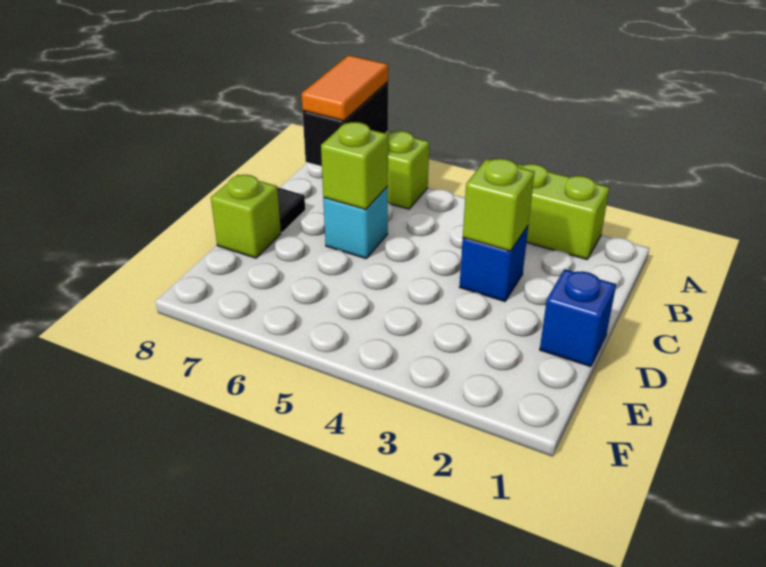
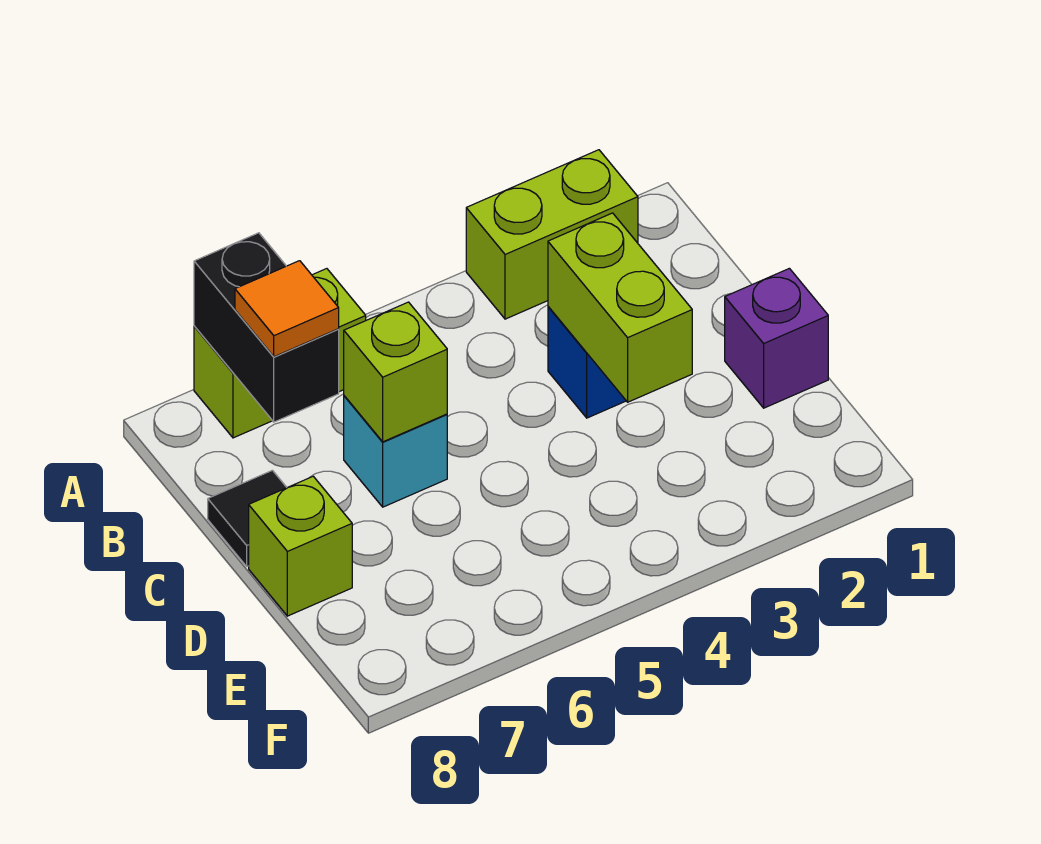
orange tile A7:B7 level 3 -> orange tile B7 level 3
lime brick C3 level 2 -> lime brick C3:D3 level 2
blue brick D1 level 1 -> purple brick D1 level 1

